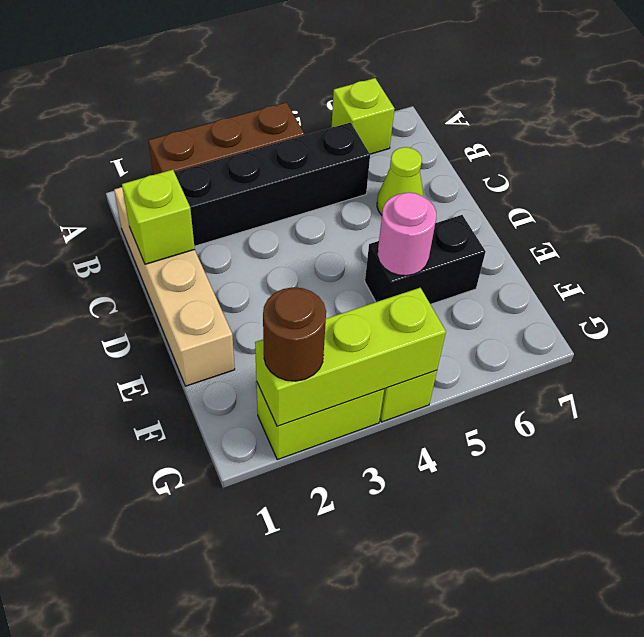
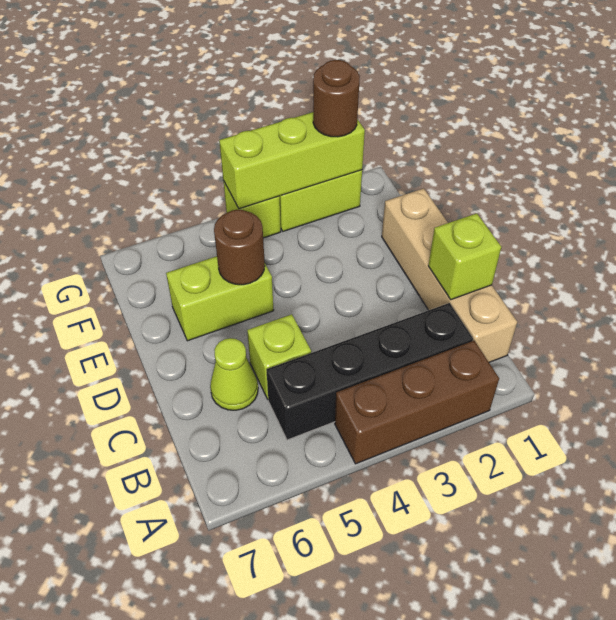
lime brick A6 level 1 -> lime brick C5 level 1
black brick E5:E6 level 1 -> lime brick E5:E6 level 1
pink round brick E5 level 2 -> brown round brick E5 level 2

